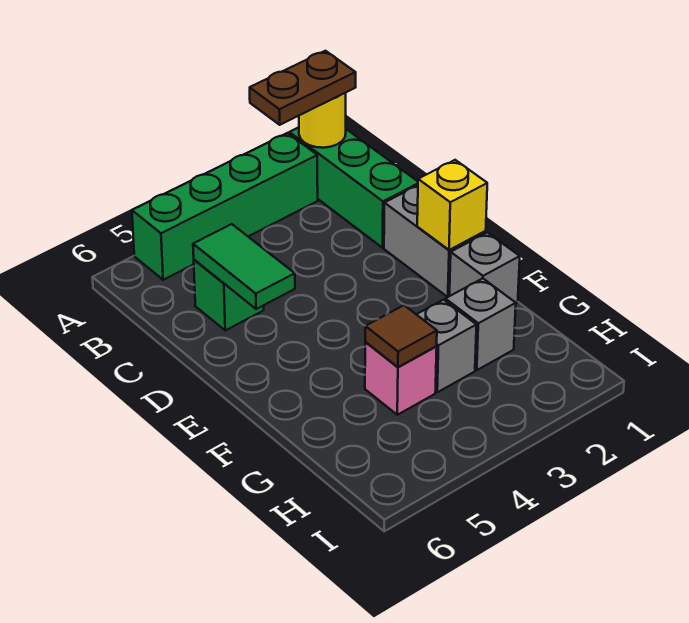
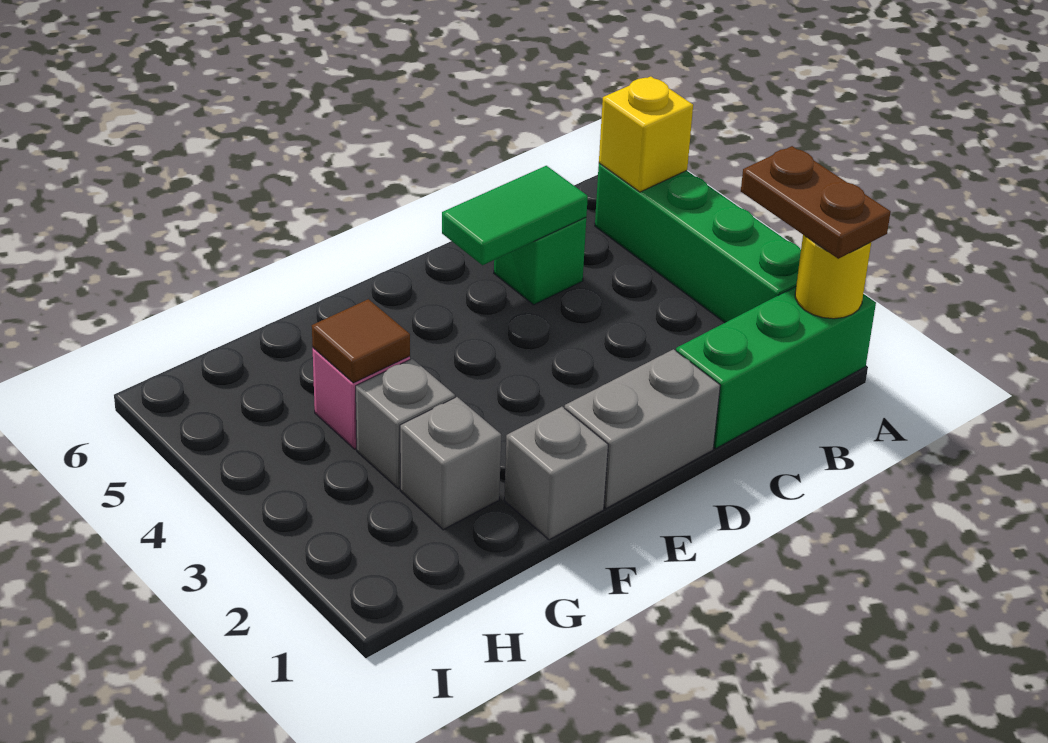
yellow brick E1 level 2 -> yellow brick A5 level 2

